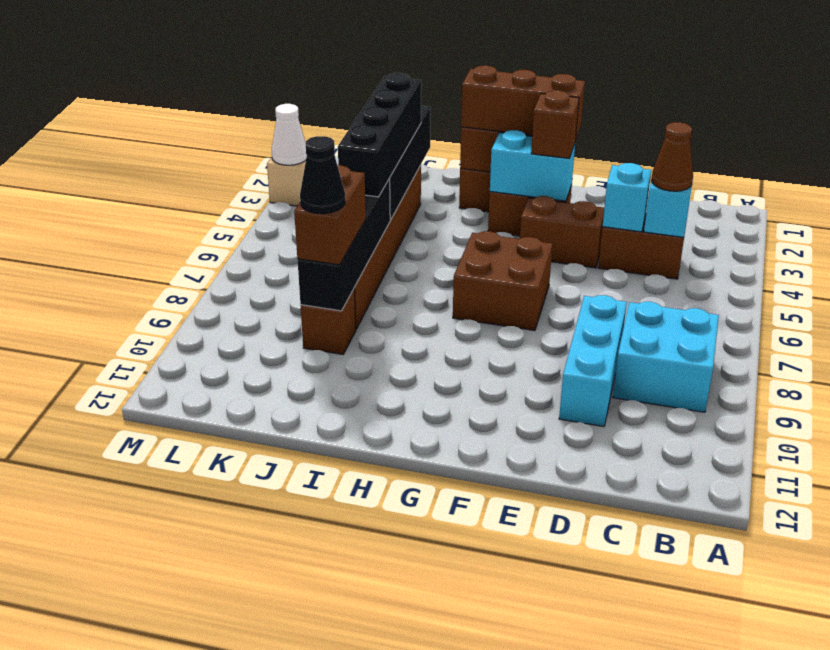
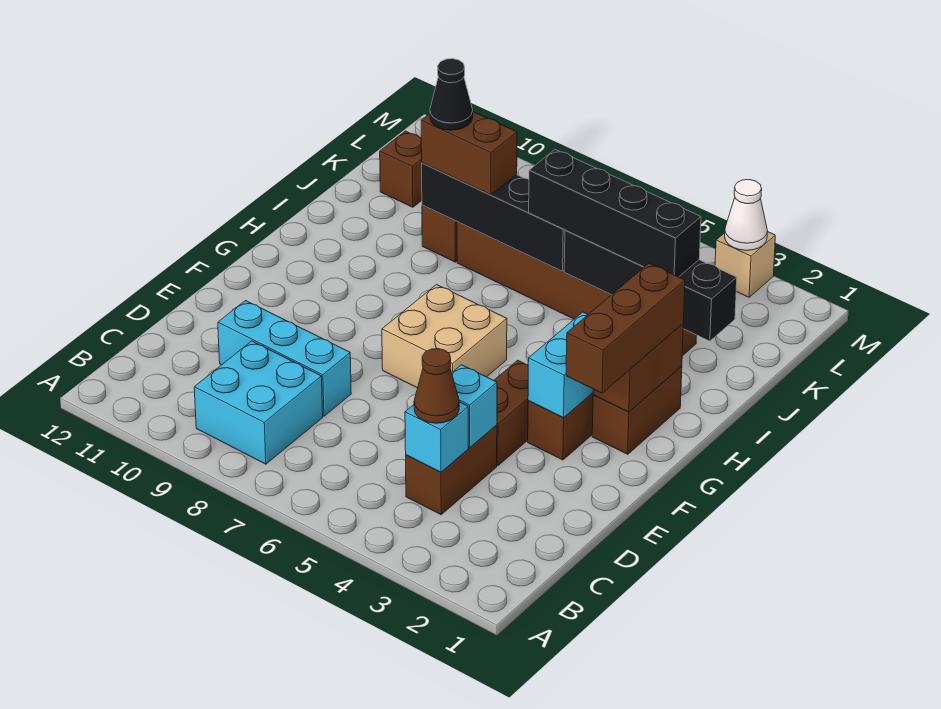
brown brick F3 level 3 -> brown brick K11 level 1
brown brick F6:G7 level 1 -> tan brick F6:G7 level 1

